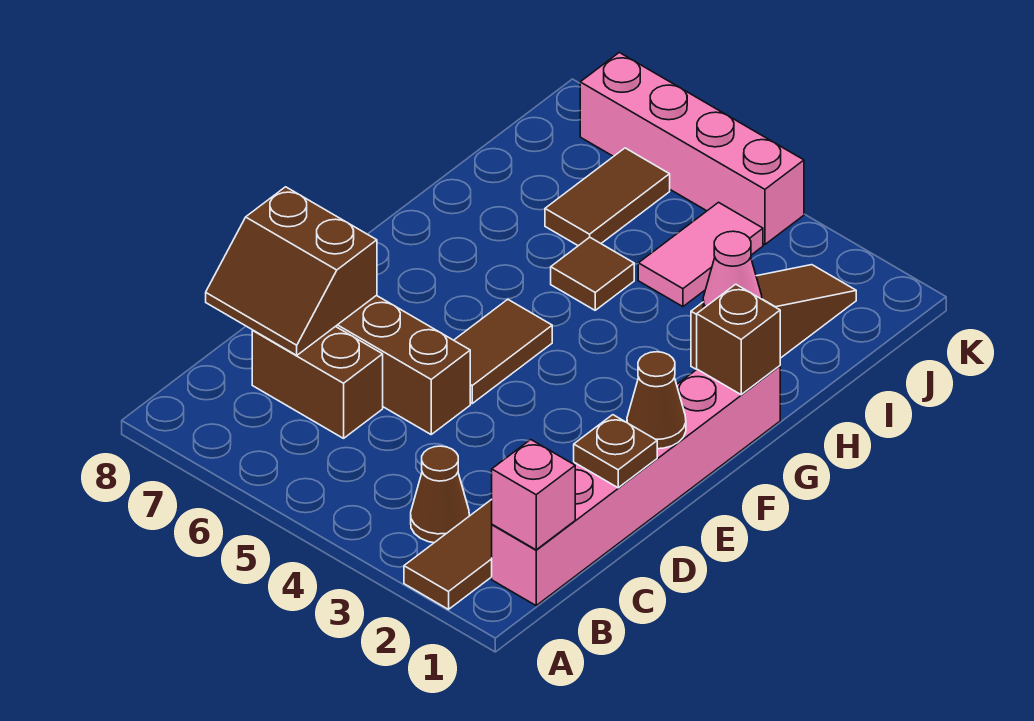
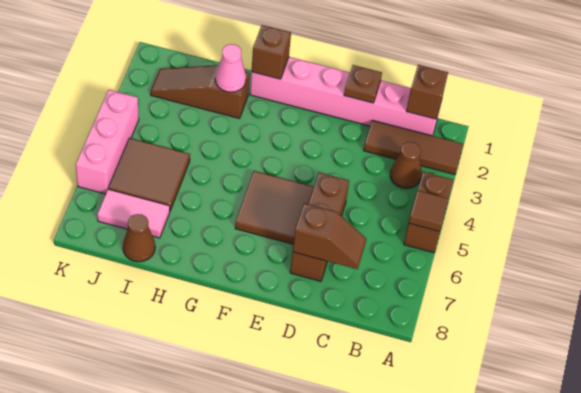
pink brick B1 level 2 -> brown brick B1 level 2
brown brick C6:C7 level 1 -> brown brick A4:A5 level 1
brown slope C7:D8 level 2 top D -> brown slope C7:D7 level 2 top D
brown cone E1 level 2 -> brown cone I8 level 1
brown tile E5:F5 level 1 -> brown tile E5:F6 level 1
brown tile H5 level 1 -> brown tile A5 level 2
pink tile I4:J4 level 1 -> pink tile I7:J7 level 1
brown tile I6:J6 level 1 -> brown tile I5:J6 level 1
pink brick K4:K7 level 1 -> pink brick K4:K6 level 1

